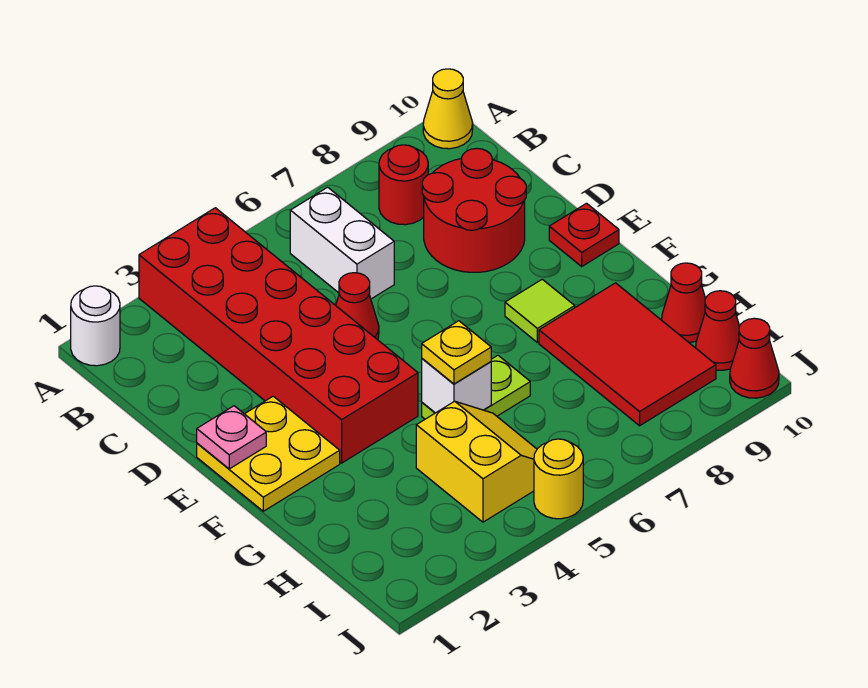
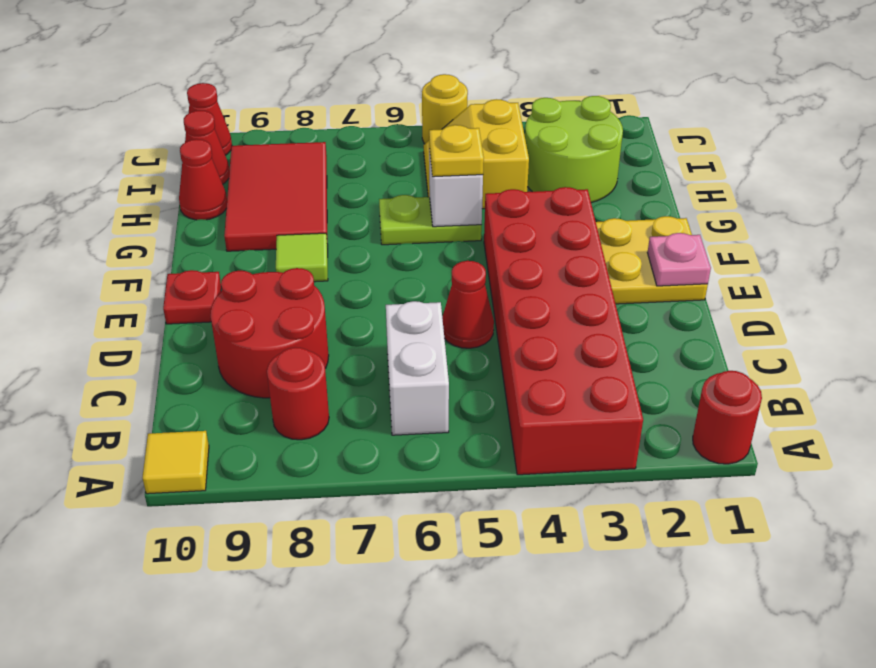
white round brick A1 level 1 -> red round brick A1 level 1
yellow cone A10 level 1 -> yellow tile A10 level 1
none -> lime round brick H2:I3 level 1

